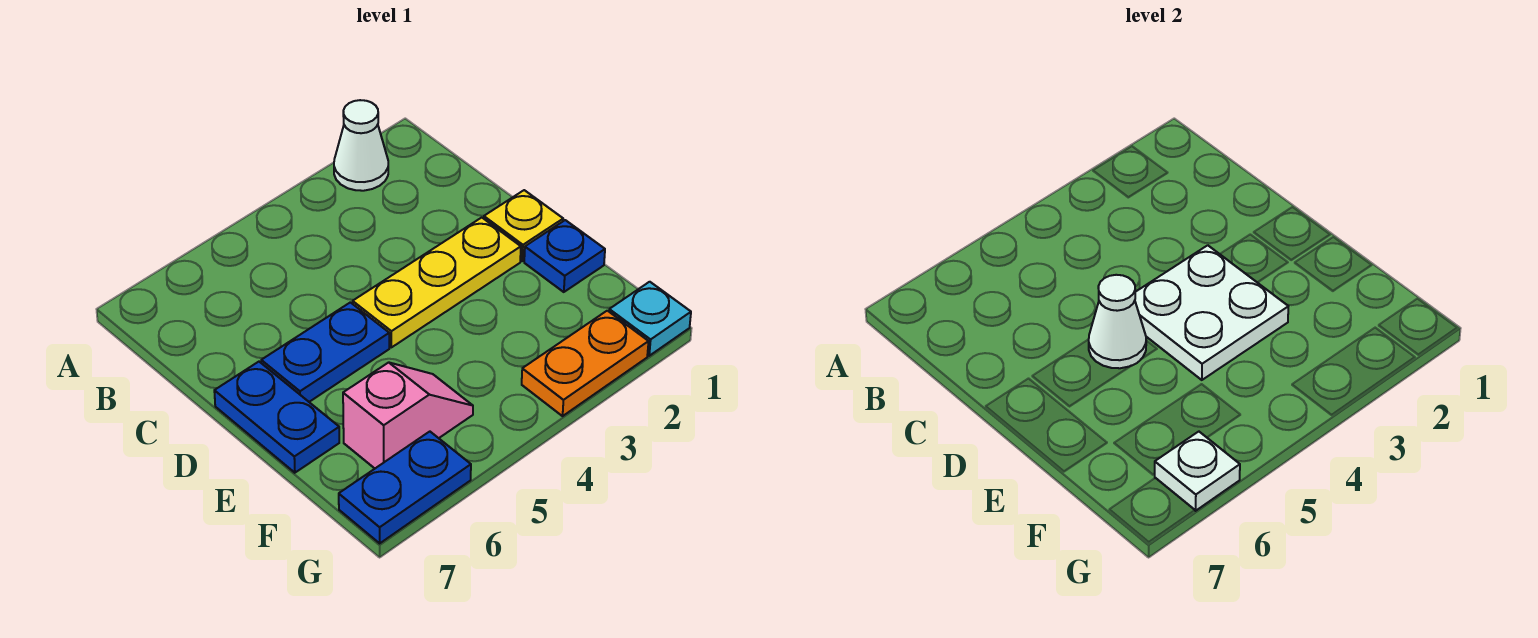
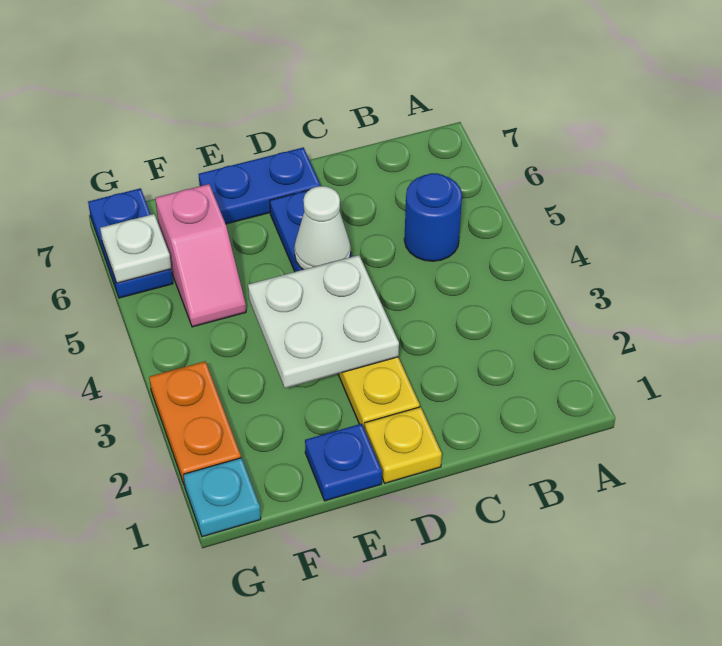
white cone A2 level 1 -> none
none -> blue round brick B5 level 1

